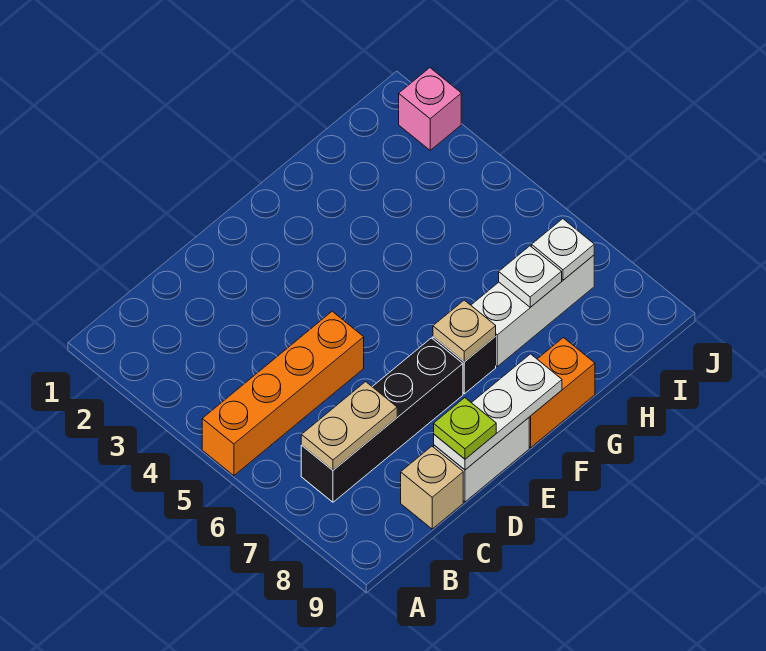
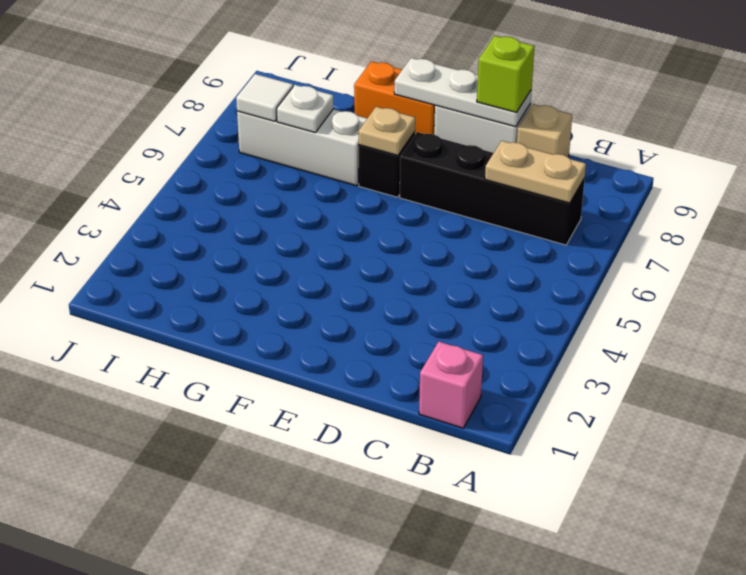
orange brick A5:D5 level 1 -> none
lime plate D9 level 3 -> lime brick D9 level 3
white plate I7 level 2 -> white tile I7 level 2
pink brick J2 level 1 -> pink brick B1 level 1

